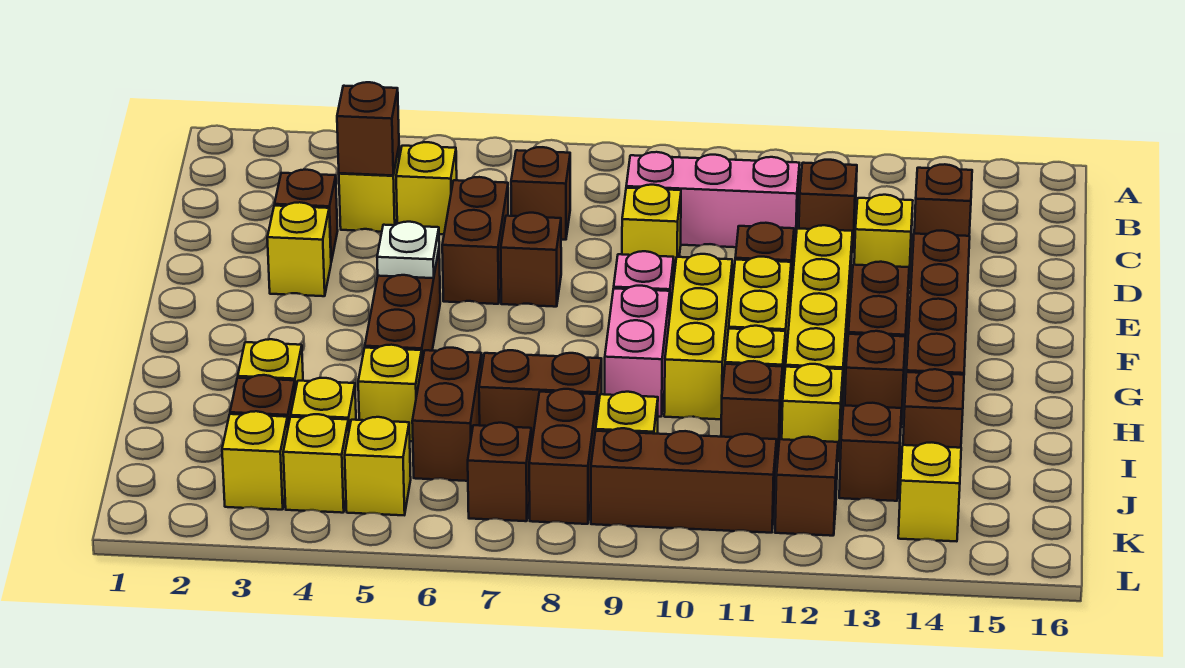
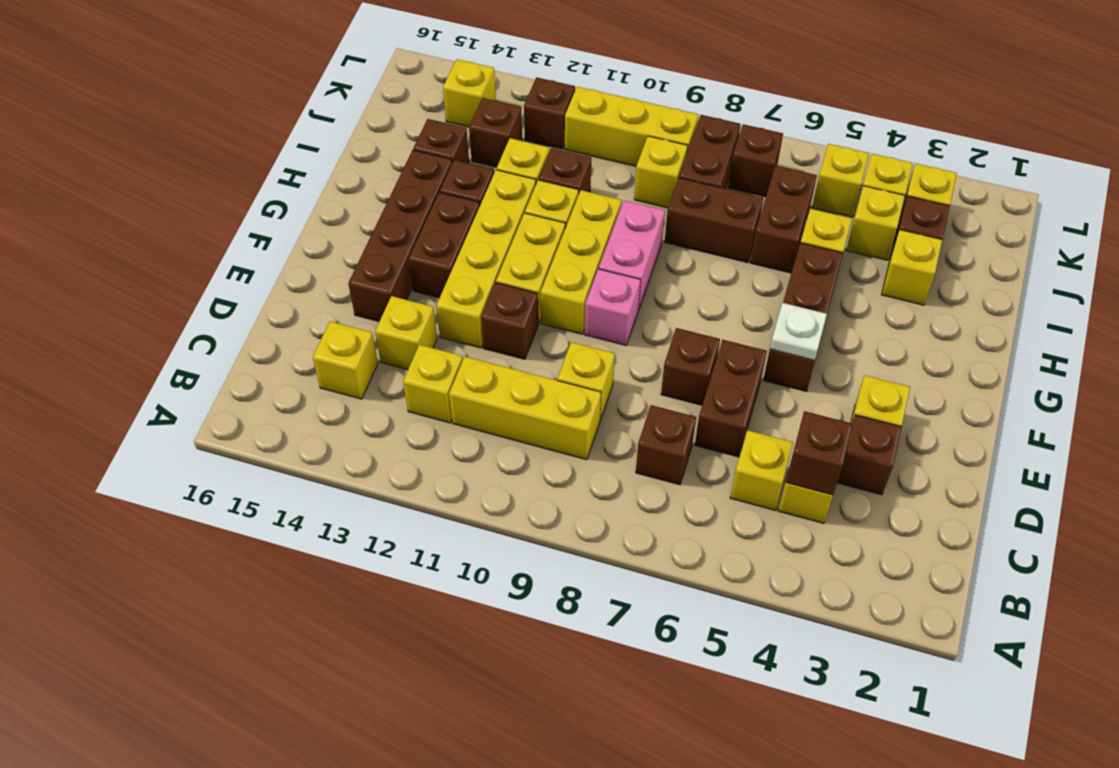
pink brick C9:C11 level 1 -> yellow brick C9:C11 level 1
brown brick C12 level 1 -> yellow brick C12 level 1
brown brick C14 level 1 -> yellow brick C14 level 1
brown brick K9:K11 level 1 -> yellow brick K9:K11 level 1

